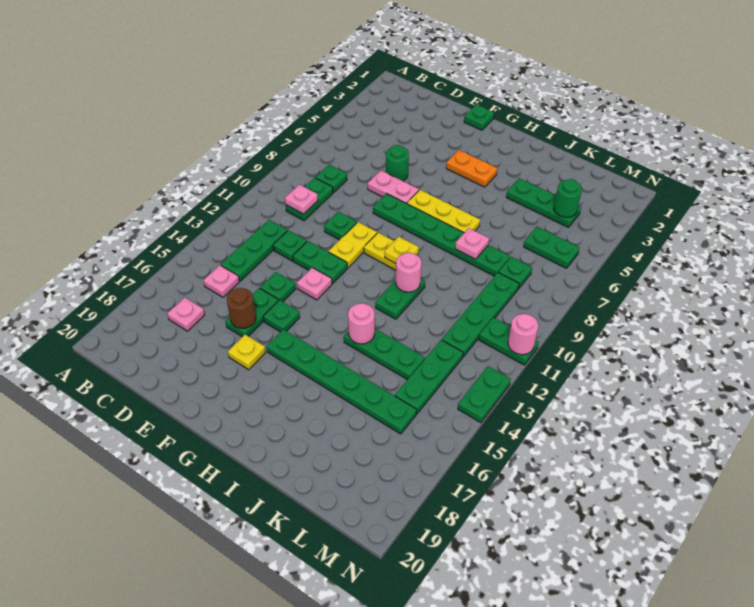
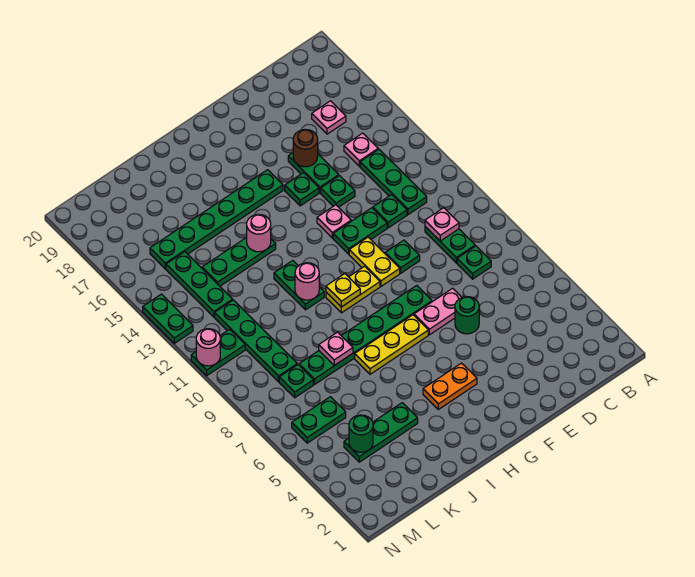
green plate F1 level 1 -> none
yellow plate F17 level 1 -> none

